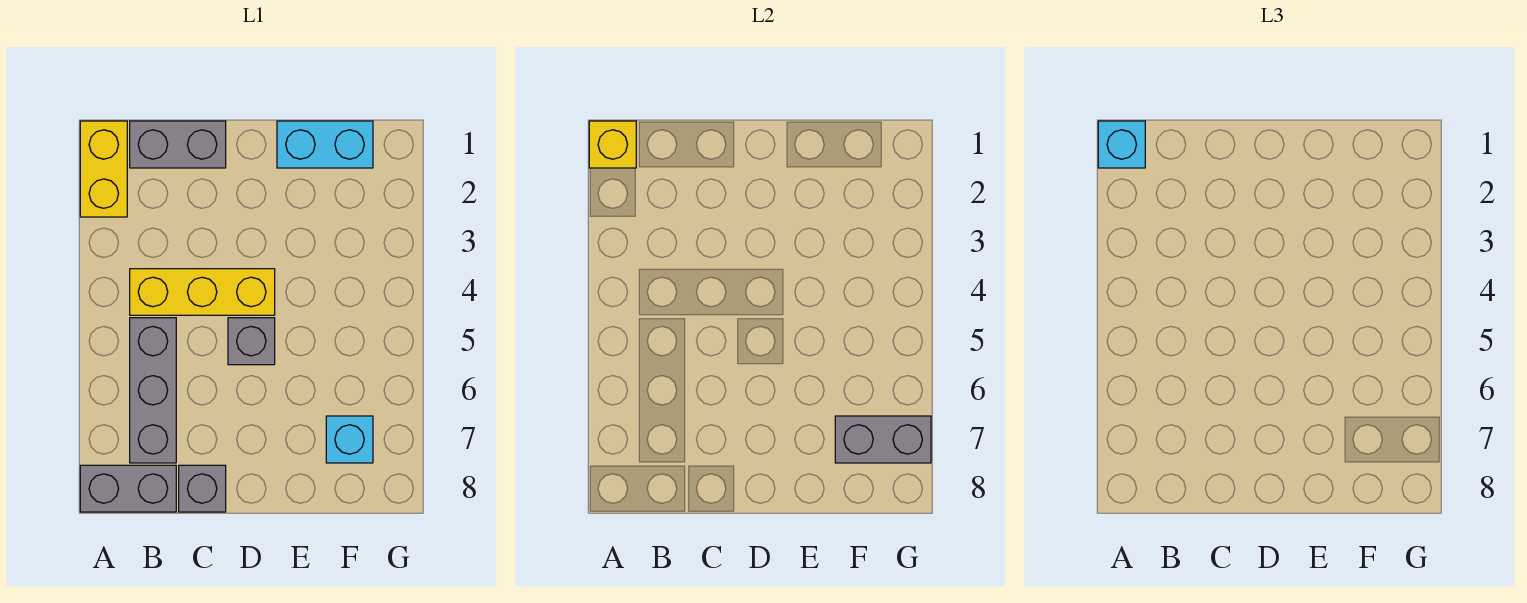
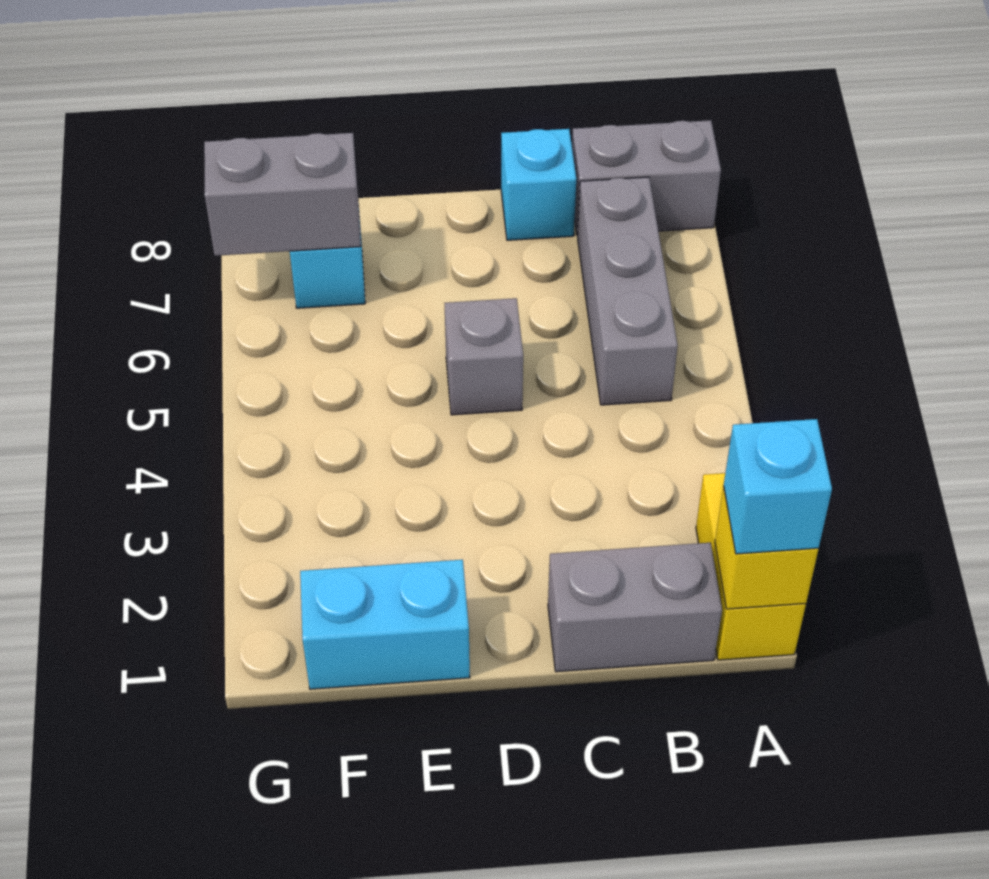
yellow brick B4:D4 level 1 -> none
grey brick C8 level 1 -> cyan brick C8 level 1

